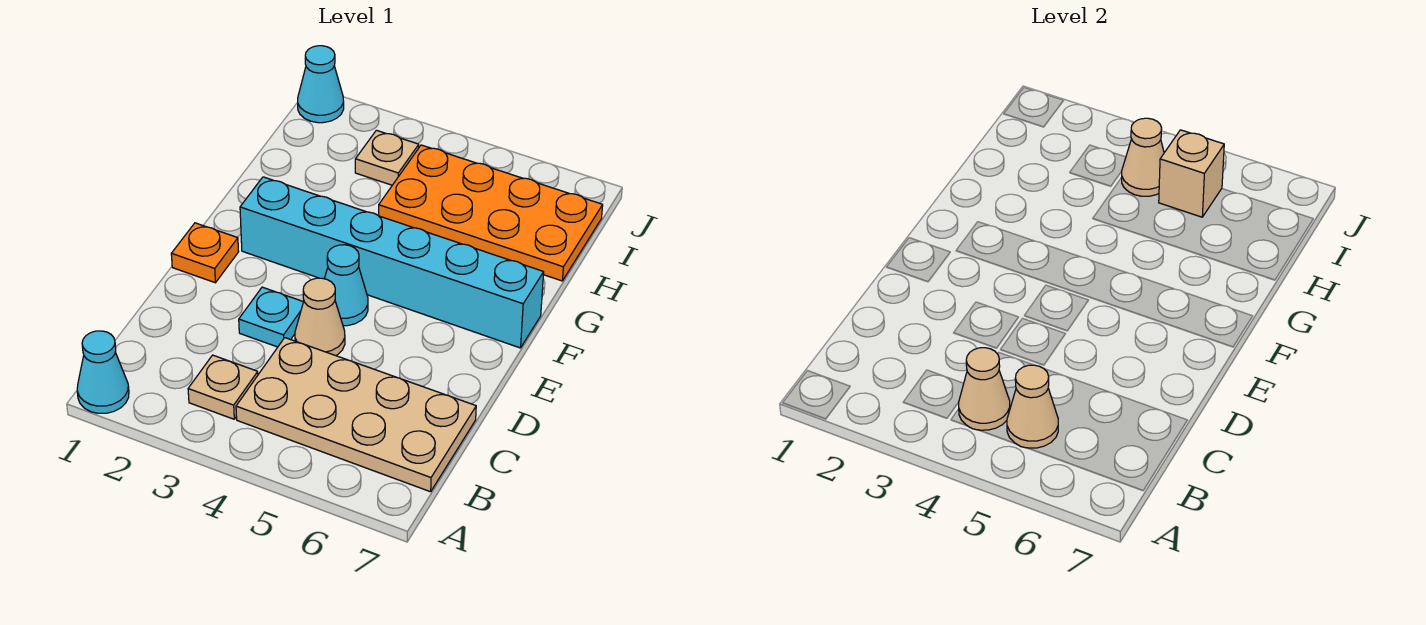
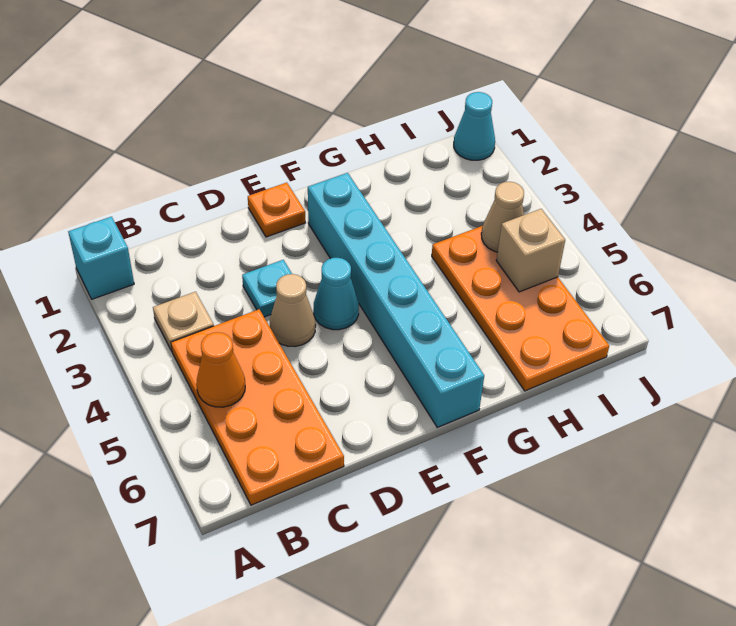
cyan cone A1 level 1 -> cyan brick A1 level 1
tan plate B4:C7 level 1 -> orange plate B4:C7 level 1
tan cone B4 level 2 -> none
tan cone B5 level 2 -> orange cone B5 level 2
tan plate I3 level 1 -> none

